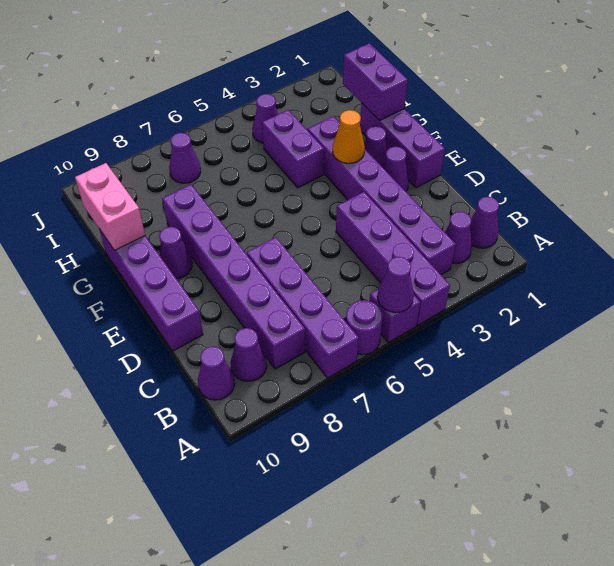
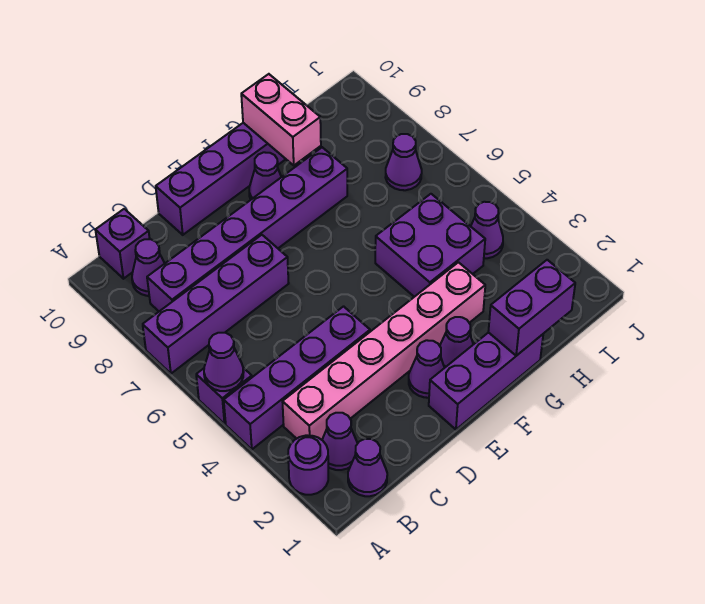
purple round brick A6 level 1 -> purple round brick A2 level 1
purple brick B3:G3 level 1 -> pink brick B3:G3 level 1
purple cone B10 level 1 -> purple brick B10 level 1
orange cone F3 level 2 -> none
purple brick G4:H4 level 1 -> purple brick G4:H5 level 1
pink brick G10:H10 level 2 -> pink brick G9:G10 level 2

